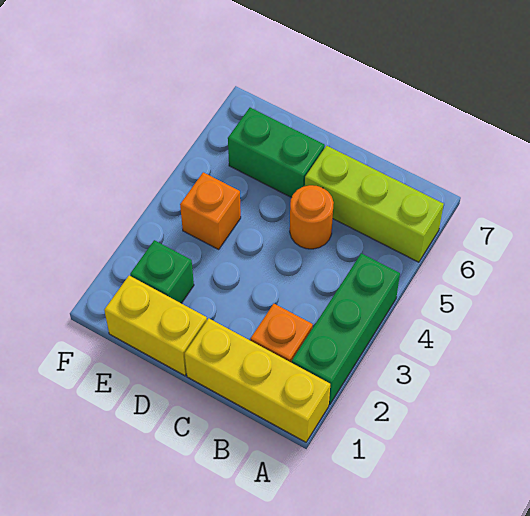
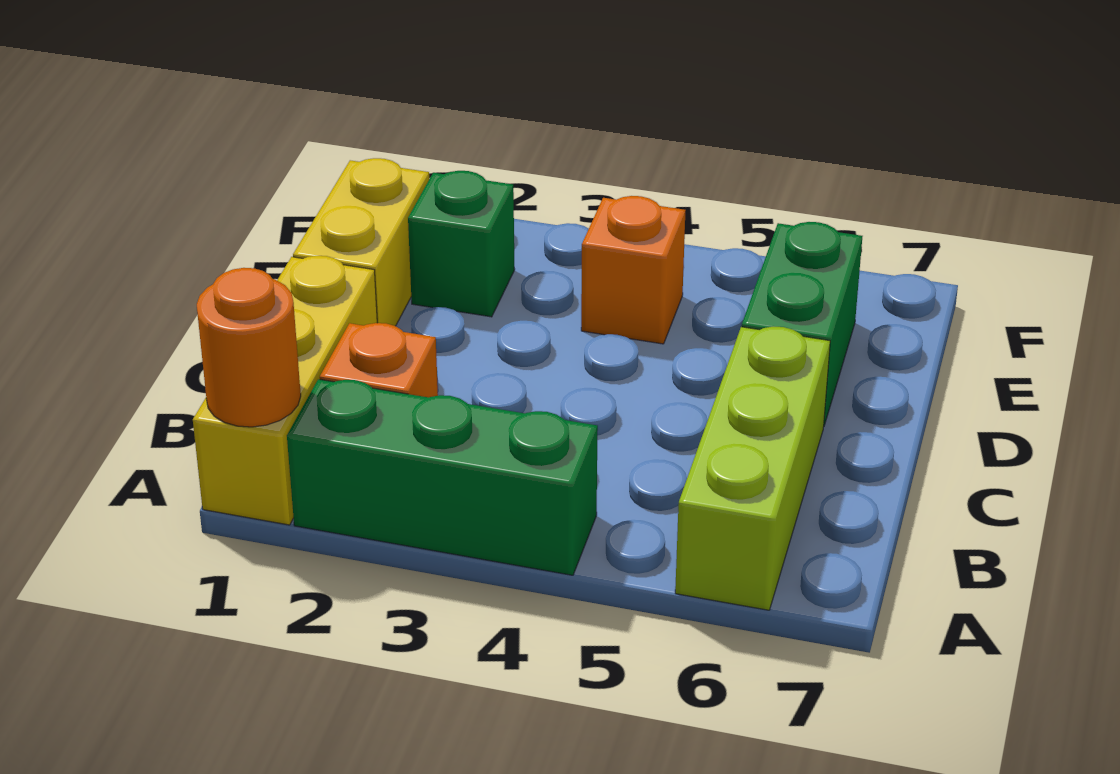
orange round brick C5 level 1 -> orange round brick A1 level 2

